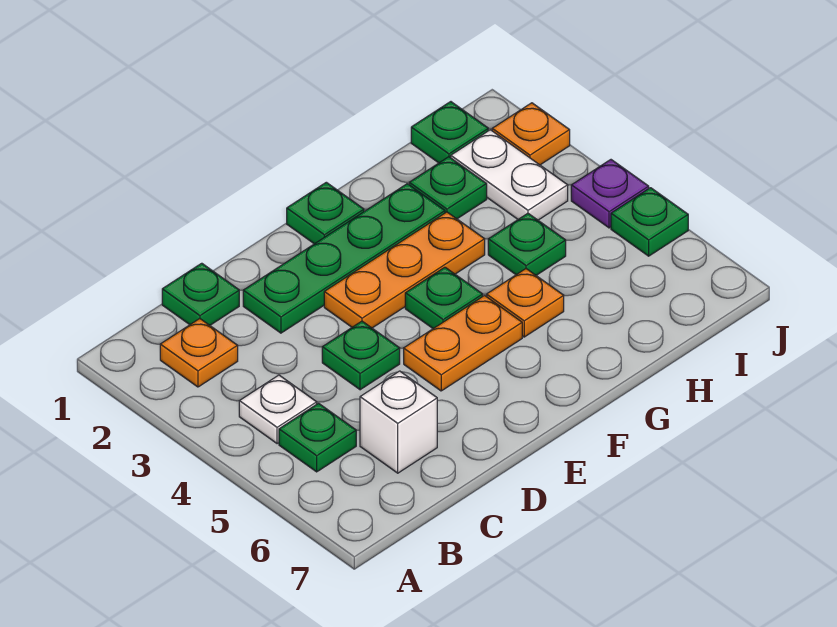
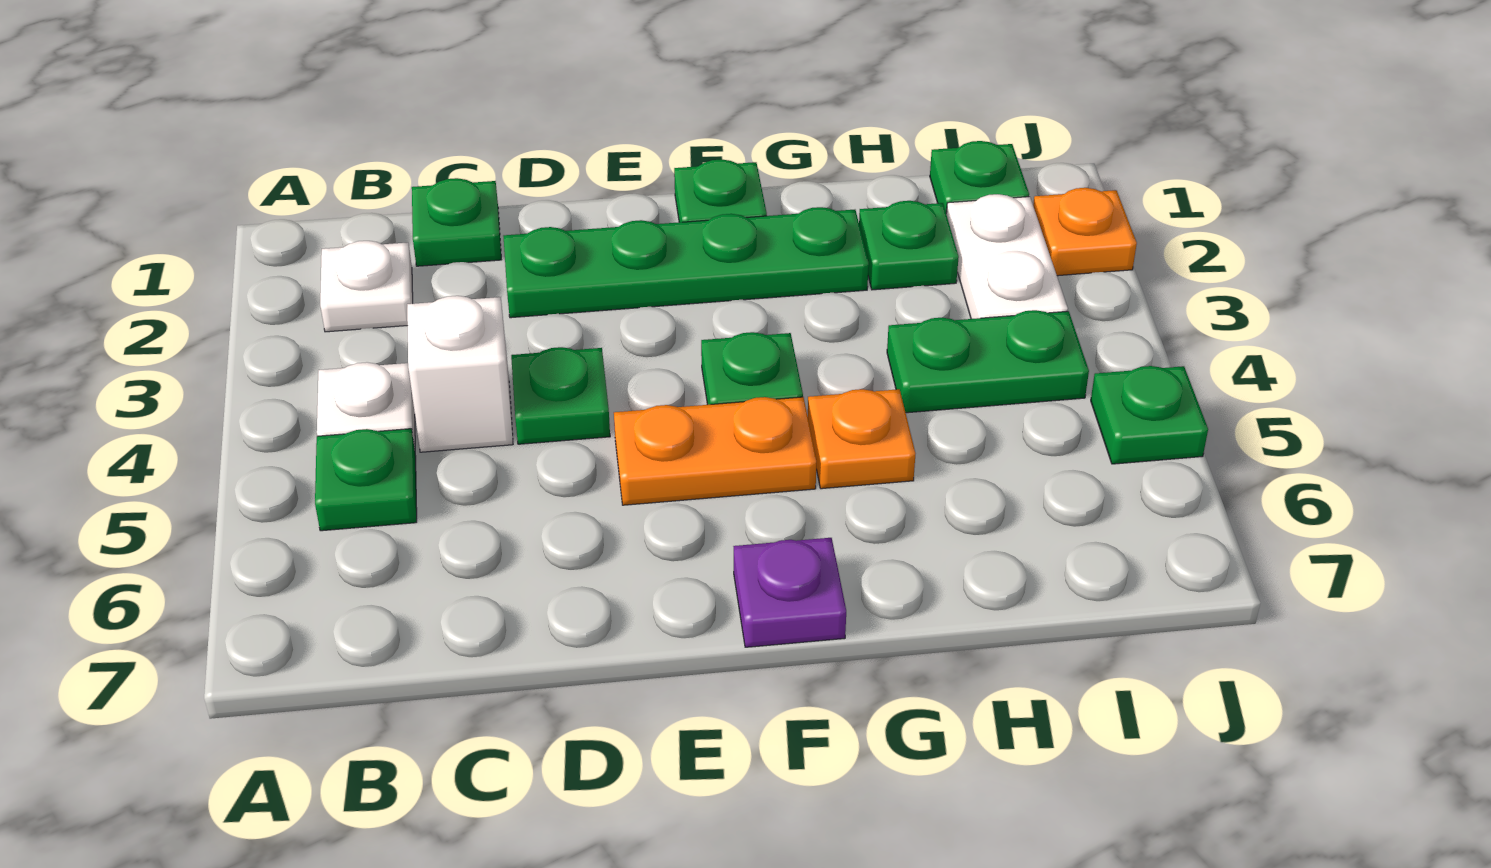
orange plate B2 level 1 -> white plate B2 level 1
white brick C6 level 1 -> white brick C4 level 1
orange plate E3:G3 level 1 -> none
green plate H4 level 1 -> green plate H4:I4 level 1
purple plate J4 level 1 -> purple plate F7 level 1

